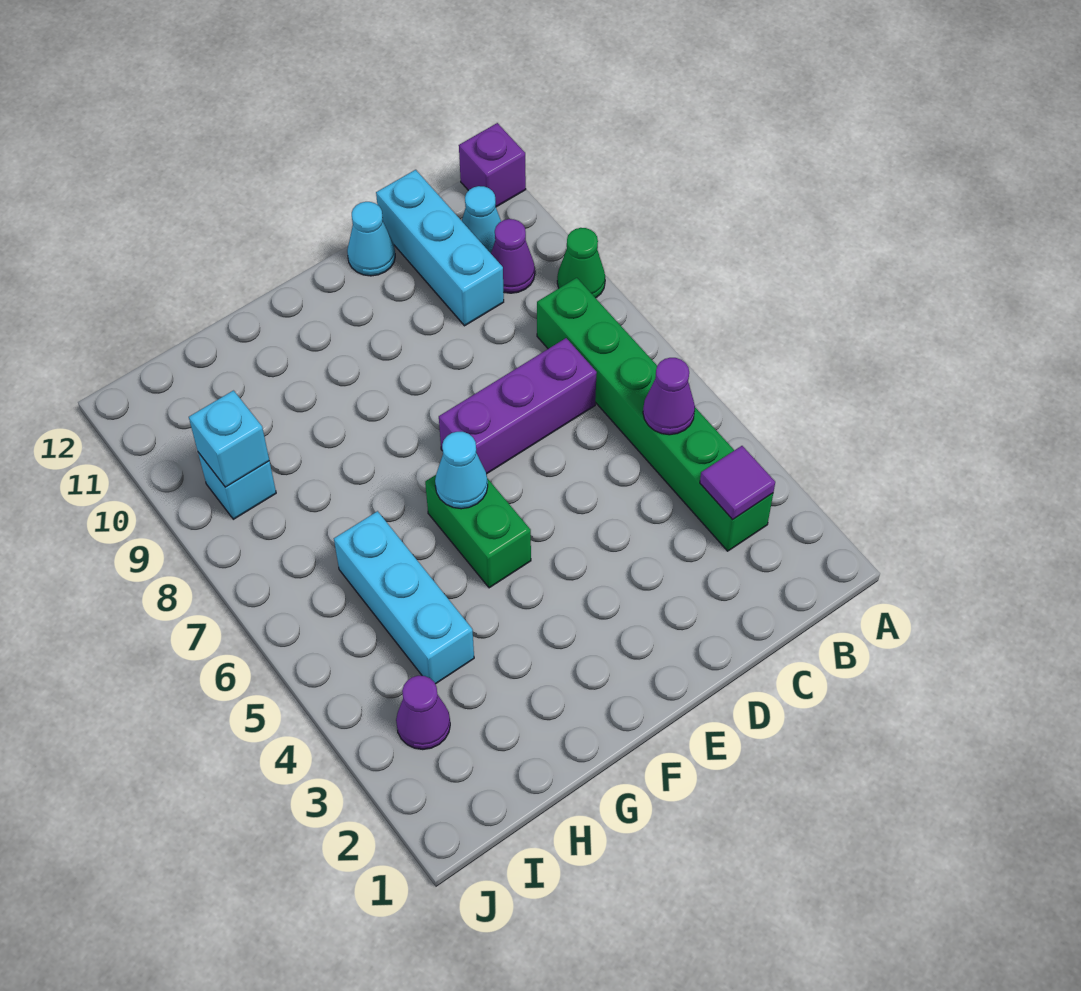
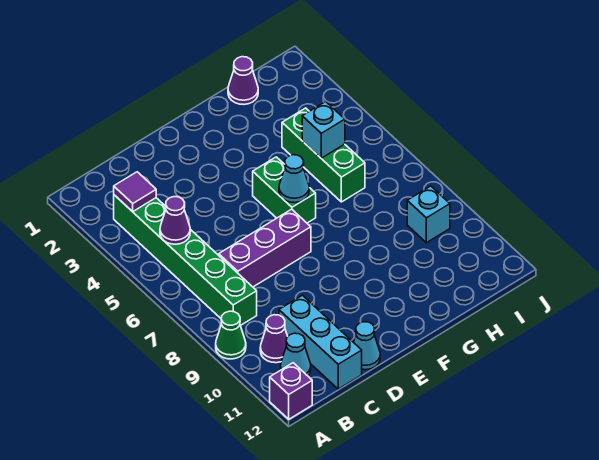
cyan brick H4:H6 level 1 -> green brick H4:H6 level 1
purple cone I3 level 1 -> purple cone H1 level 1
cyan brick I9 level 2 -> cyan brick H5 level 2

